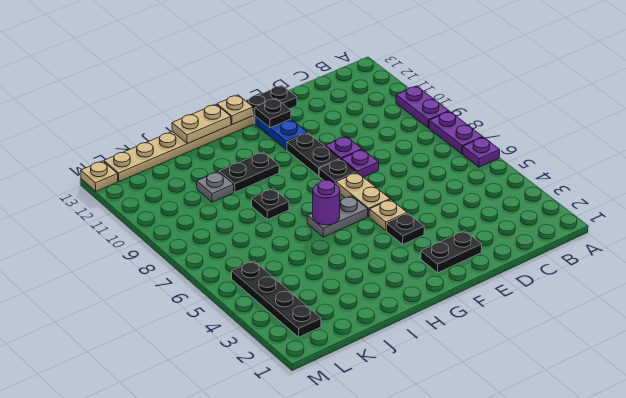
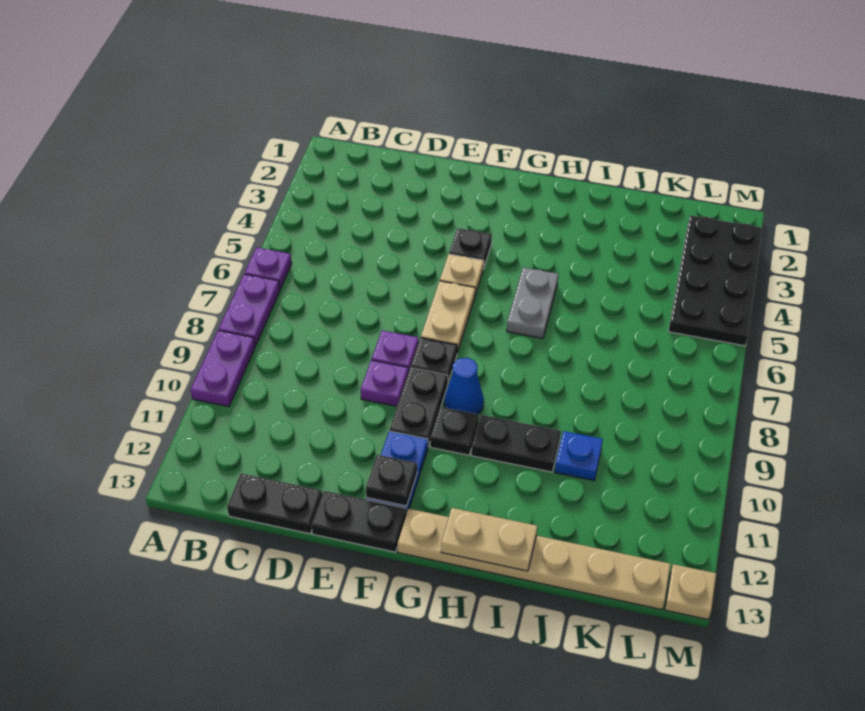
black plate E2:F2 level 1 -> black plate C13:D13 level 1
grey plate G6:H6 level 1 -> grey plate H5:H6 level 1
none -> blue cone G9 level 1
tan plate G13 level 2 -> none
purple round brick H6 level 2 -> none
black plate I8 level 1 -> black plate G10 level 1
grey plate J10 level 1 -> blue plate J10 level 1
black plate L2:L5 level 1 -> black plate L2:M5 level 1

